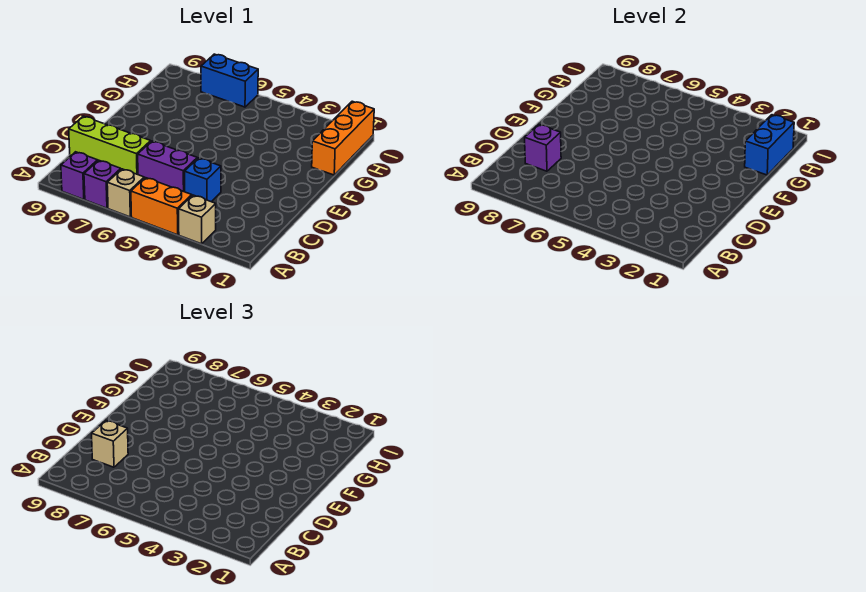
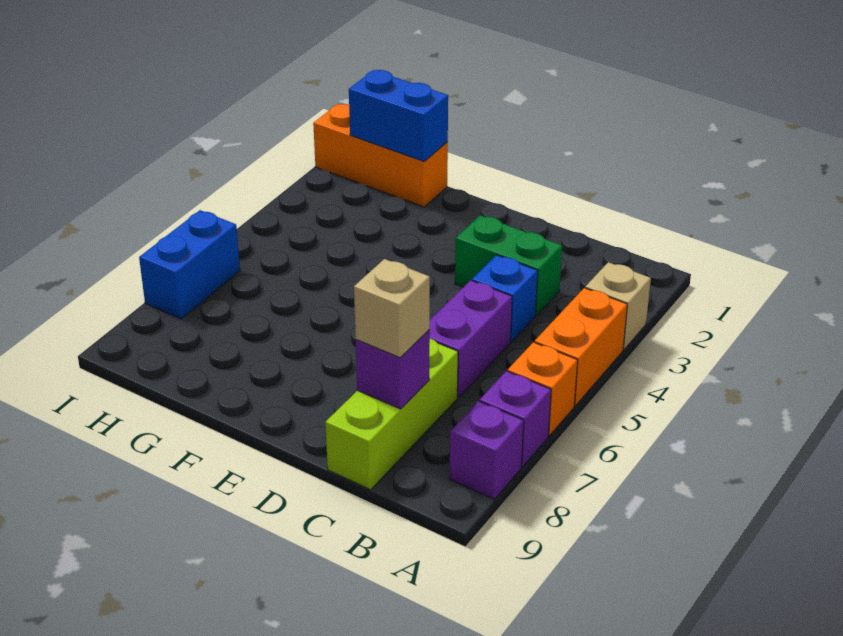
tan brick A6 level 1 -> orange brick A6 level 1
none -> green brick C3:D3 level 1

